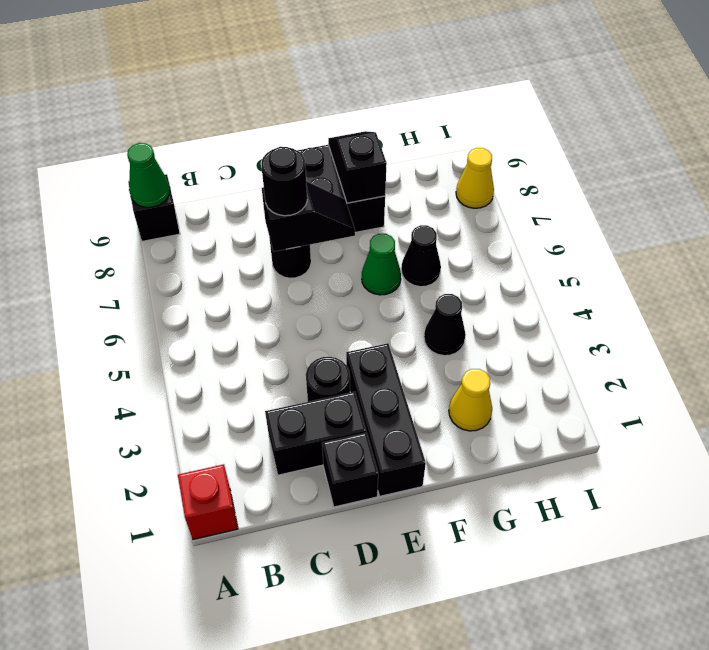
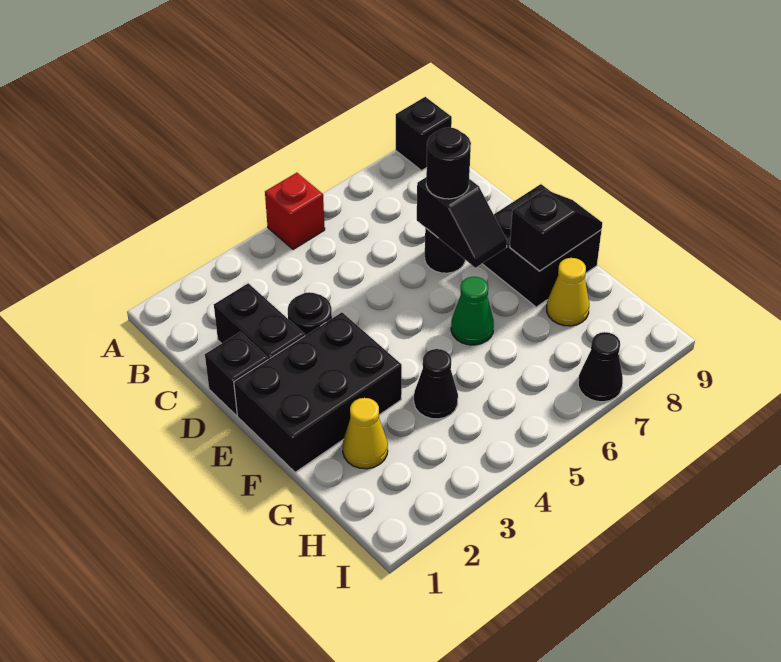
red brick A1 level 1 -> red brick A5 level 1
green cone A9 level 2 -> none
black brick E1:E3 level 1 -> black brick E1:F3 level 1
black cone G6 level 1 -> black cone I7 level 1
yellow cone I8 level 1 -> yellow cone G8 level 1

